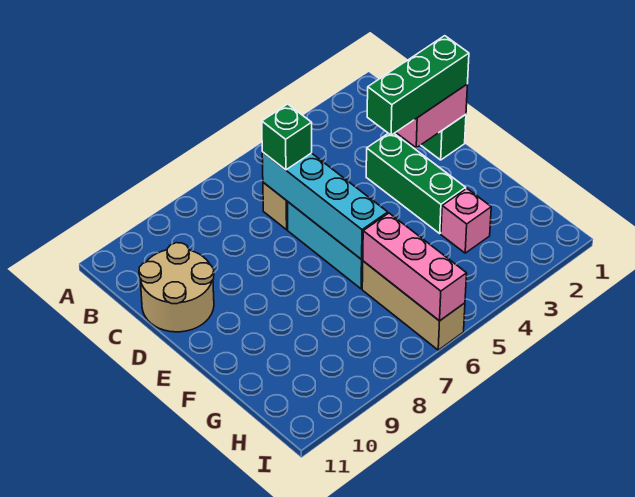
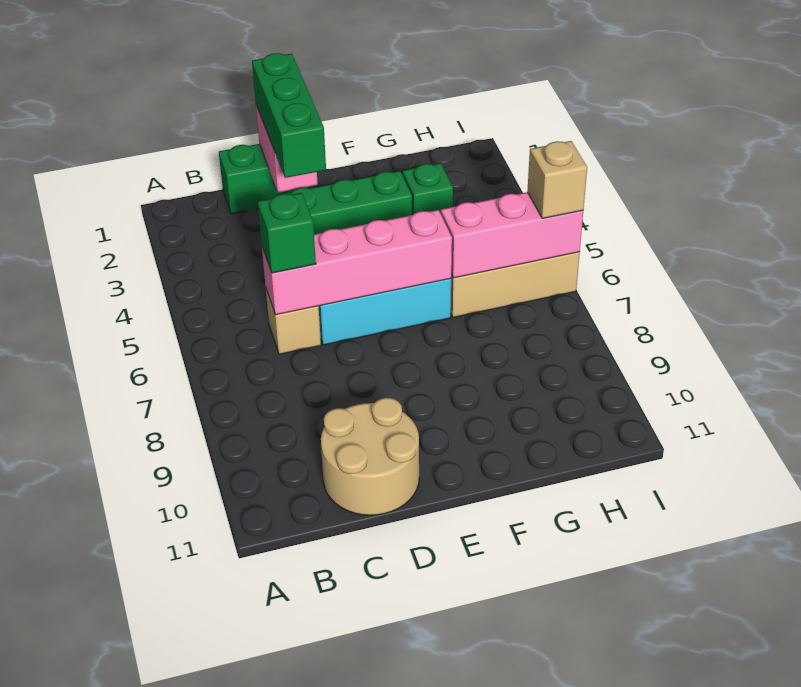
cyan brick C6:F6 level 2 -> pink brick C6:F6 level 2
pink brick G3 level 1 -> green brick G3 level 1
none -> tan brick I6 level 3

